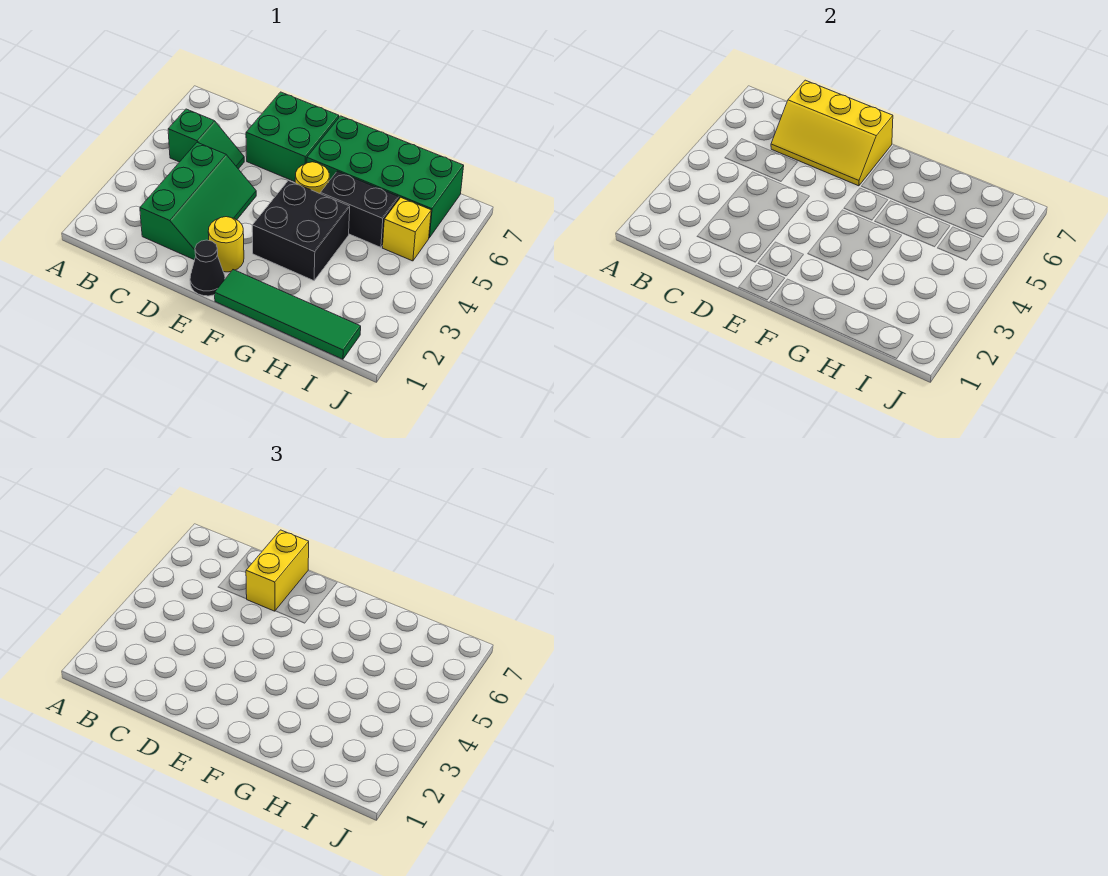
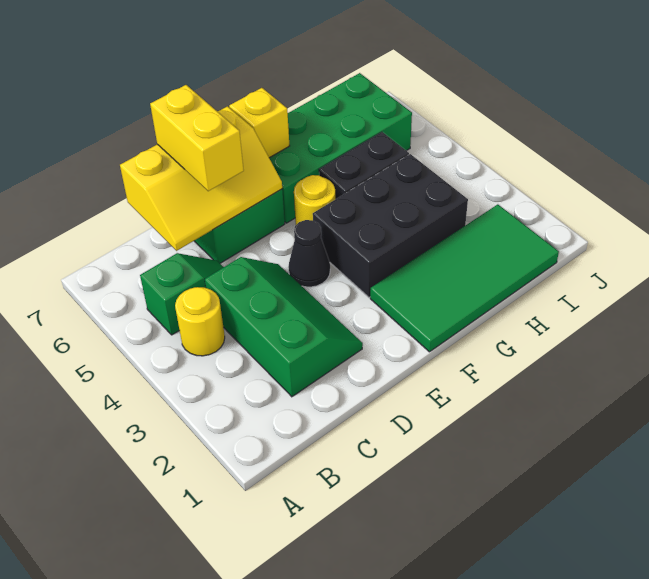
black cone E1 level 1 -> black cone E4 level 1
yellow round brick E2 level 1 -> yellow round brick B4 level 1
green tile F1:I1 level 1 -> green tile F1:I2 level 1
black brick F3:G4 level 1 -> black brick F3:H4 level 1
yellow brick I5 level 1 -> yellow brick F7 level 2

